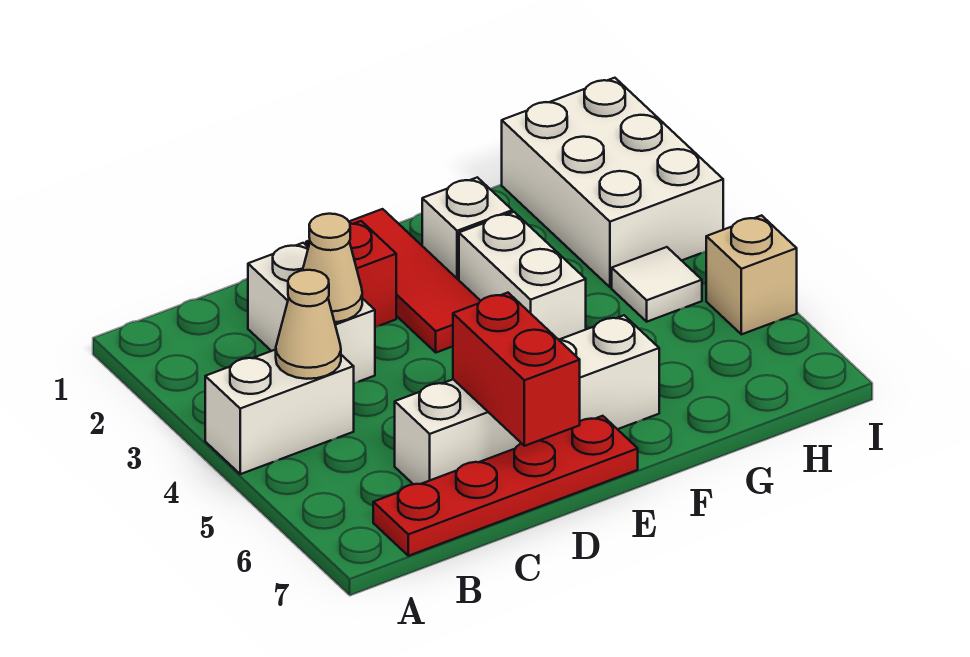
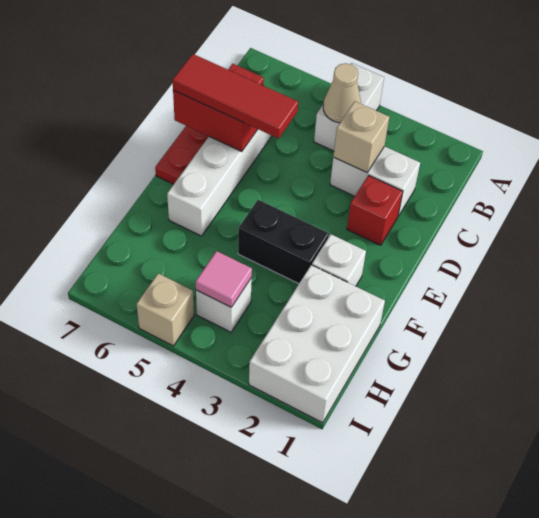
tan cone C3 level 2 -> tan brick C3 level 2
red tile E1:E3 level 1 -> red tile D5:D7 level 3
white brick F3:F4 level 1 -> black brick F3:F4 level 1
white brick H1:I3 level 1 -> white brick G1:I2 level 1
white tile H4 level 1 -> white brick H4 level 1
none -> pink tile H4 level 2

